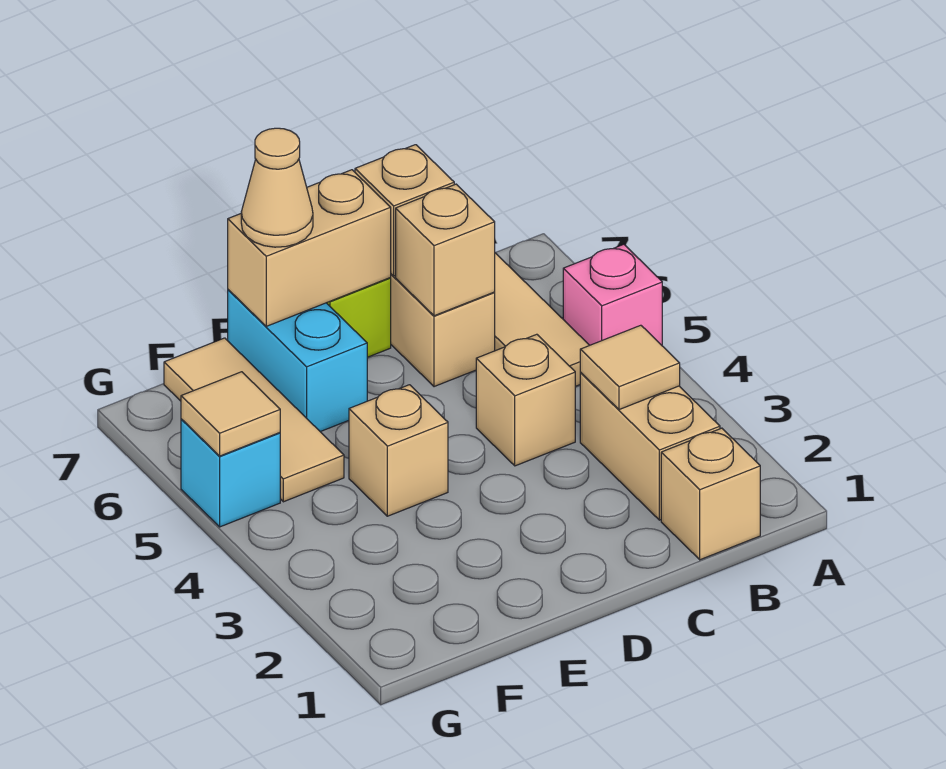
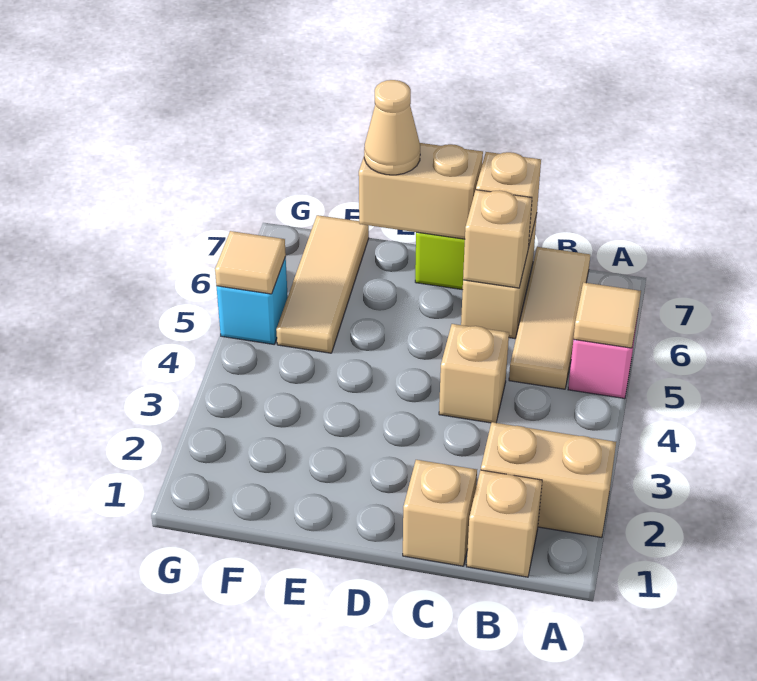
tan brick B2:B3 level 1 -> tan brick A2:B2 level 1
tan tile B3 level 2 -> tan tile A5 level 2
tan brick E4 level 1 -> tan brick C1 level 1
cyan brick E6:E7 level 1 -> none

